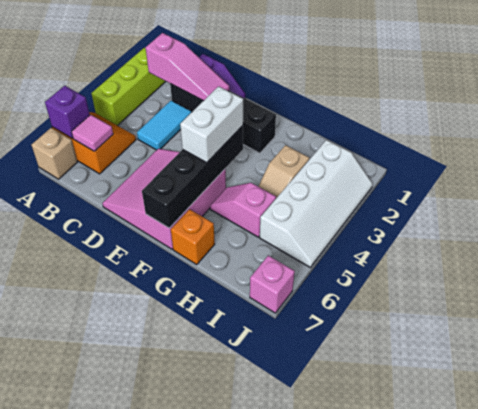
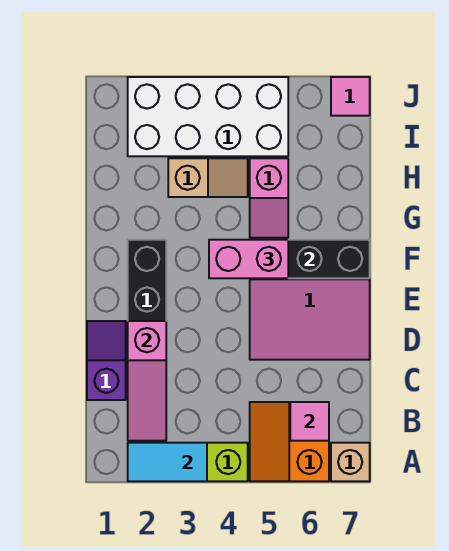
purple brick A6 level 2 -> none
pink slope B2:D2 level 2 top B -> pink slope B2:D2 level 2 top D
cyan tile C3:C4 level 1 -> cyan tile A2:A3 level 2
white brick F4:F5 level 3 -> pink brick F4:F5 level 3
orange brick G7 level 1 -> none
white slope I2:J5 level 1 top I -> white brick I2:J5 level 1
pink brick J7 level 1 -> pink tile J7 level 1

